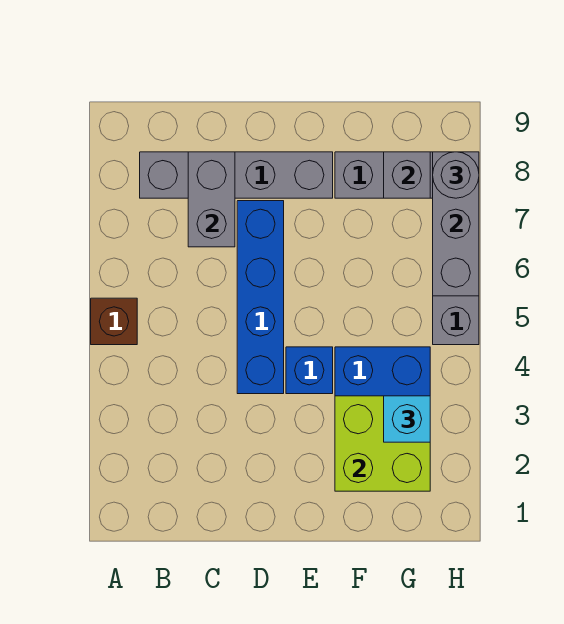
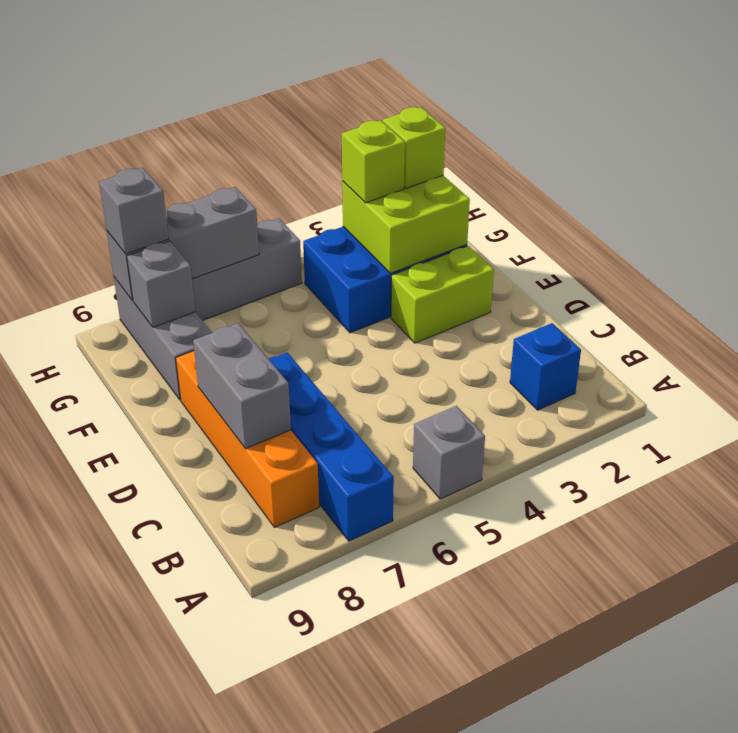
brown brick A5 level 1 -> grey brick A5 level 1
grey brick B8:E8 level 1 -> orange brick B8:E8 level 1
grey brick C7:C8 level 2 -> grey brick C8:D8 level 2
blue brick D4:D7 level 1 -> blue brick A7:D7 level 1
none -> lime brick E2:E3 level 1
blue brick E4 level 1 -> blue brick B2 level 1
none -> lime brick G2 level 3
cyan brick G3 level 3 -> lime brick G3 level 3
grey round brick H8 level 3 -> grey brick H8 level 3

